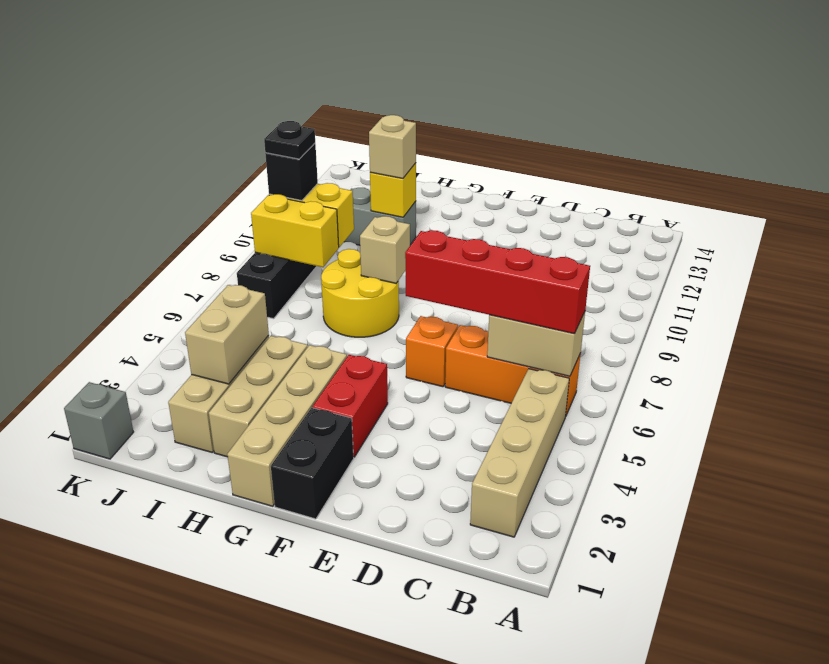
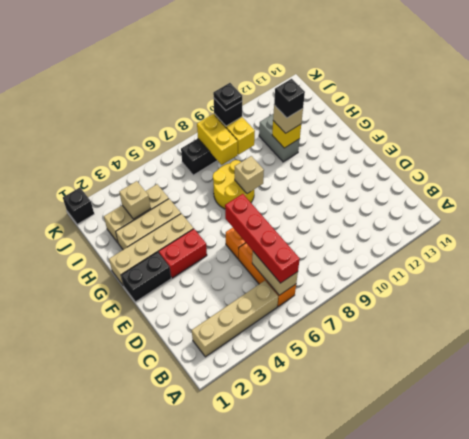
none -> black brick H11 level 4
tan brick I3:I4 level 2 -> tan brick I3 level 2
grey brick K1 level 1 -> black brick K1 level 1

